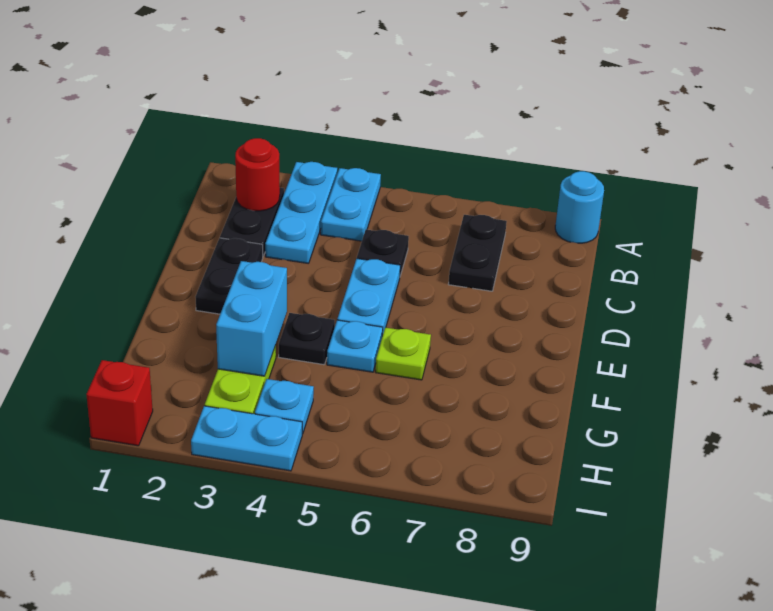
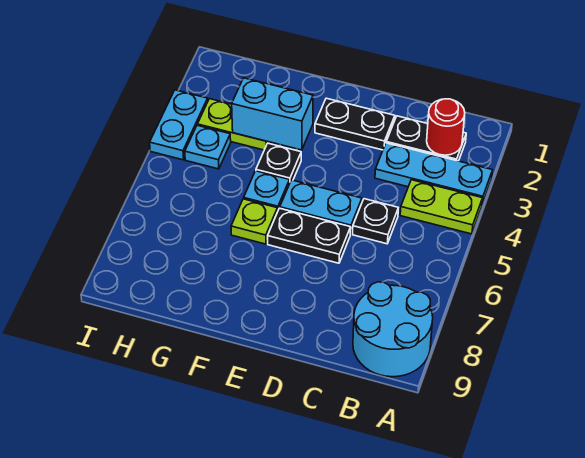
cyan plate A4:B4 level 1 -> lime plate A4:B4 level 1
cyan round brick A9 level 1 -> cyan round brick A8:B9 level 1
black plate B7:C7 level 1 -> black plate D6:E6 level 1
red brick I1 level 1 -> none

